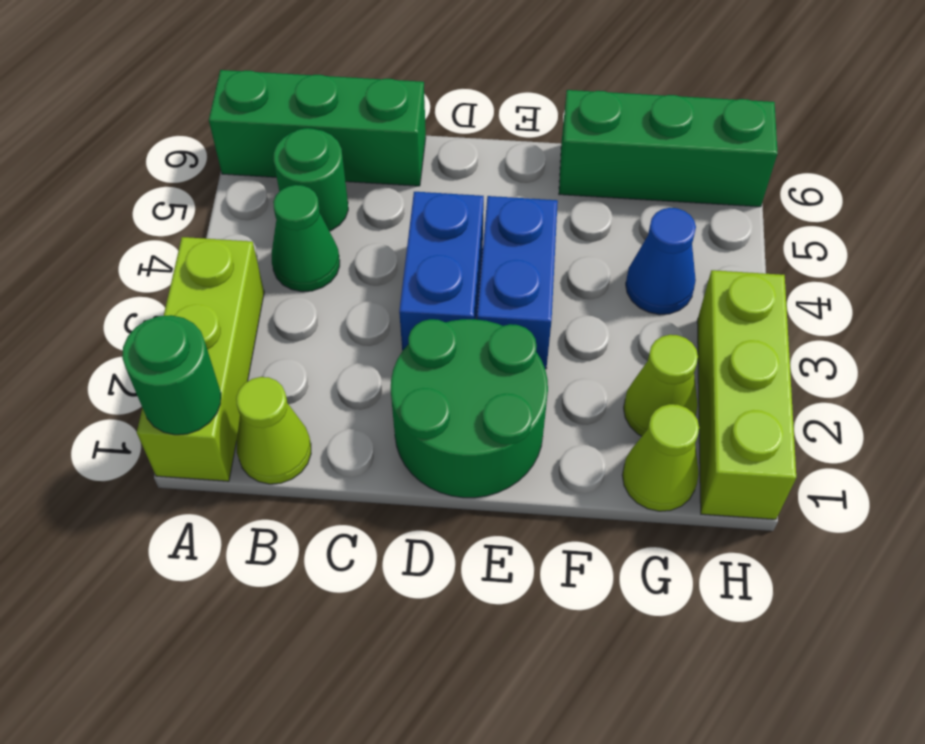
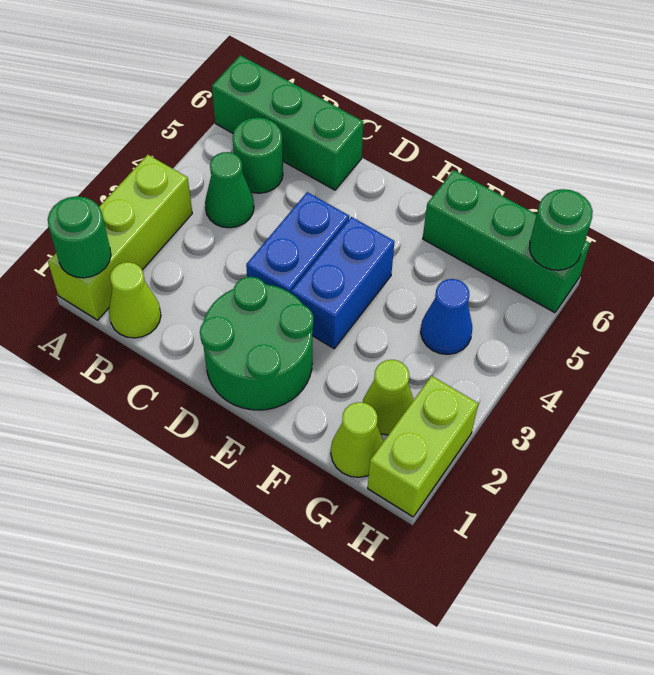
lime brick H1:H3 level 1 -> lime brick H1:H2 level 1
none -> green round brick H6 level 2

